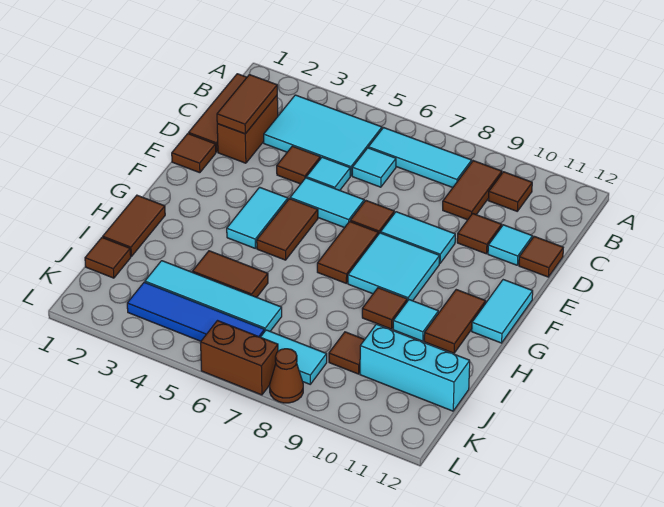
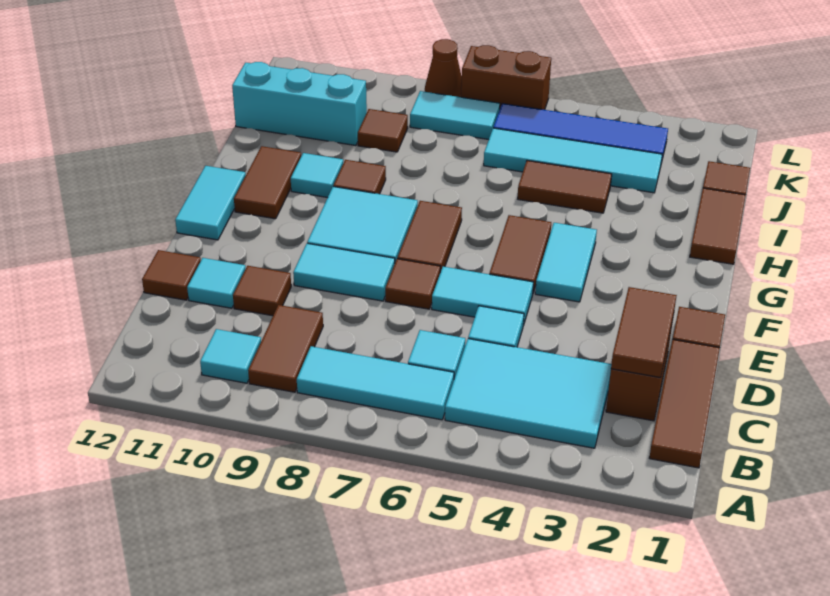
brown tile B10 level 1 -> cyan tile B10 level 1
brown tile D4 level 1 -> none

